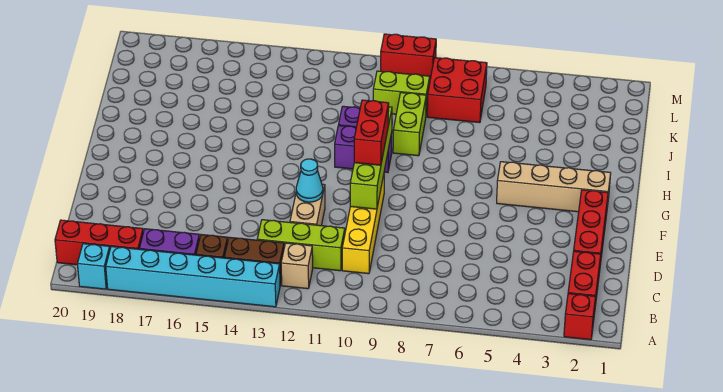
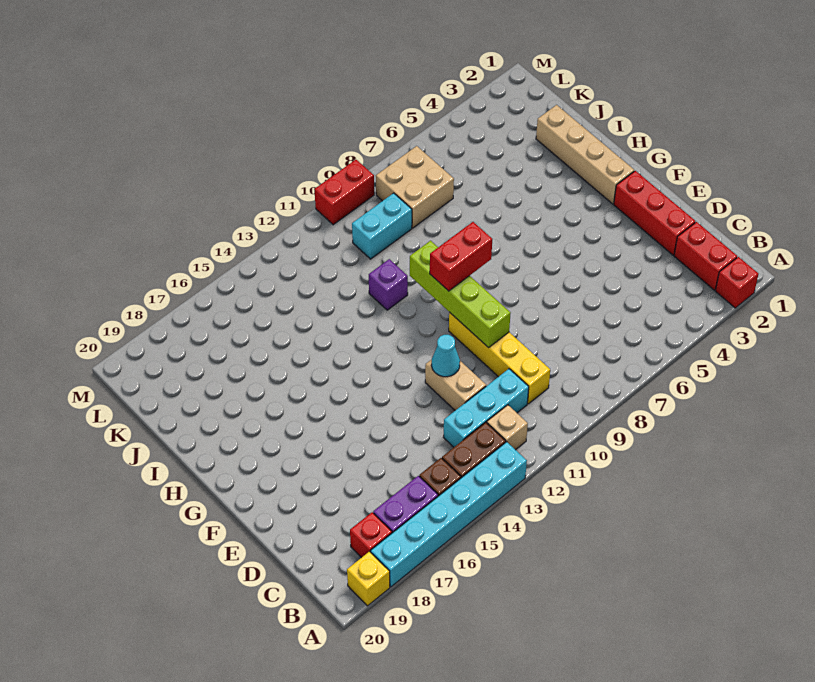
cyan brick A19 level 1 -> yellow brick A19 level 1
red brick B18:B20 level 1 -> red brick B18 level 1
lime brick C11:C13 level 1 -> cyan brick C11:C13 level 1
red brick F10:G10 level 3 -> red brick G9:G10 level 3
tan brick G2:G5 level 1 -> tan brick G2:J2 level 1
purple brick H10:H11 level 1 -> none
lime brick I9:J9 level 1 -> none
red brick K7:L8 level 1 -> tan brick K7:L8 level 1
lime brick K9:K10 level 1 -> cyan brick K9:K10 level 1

